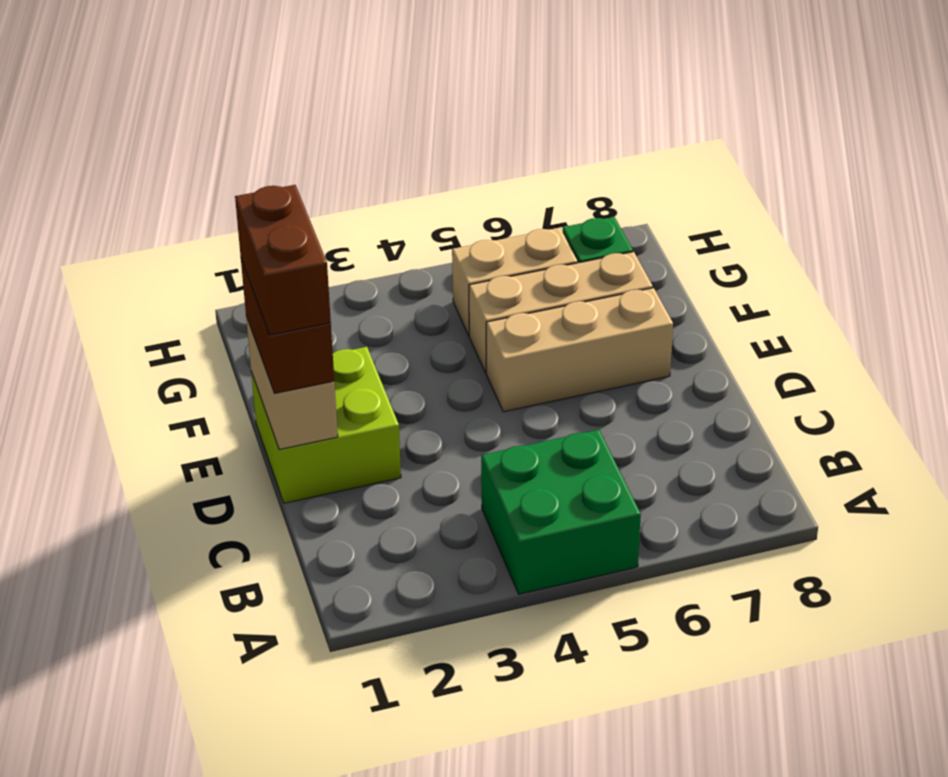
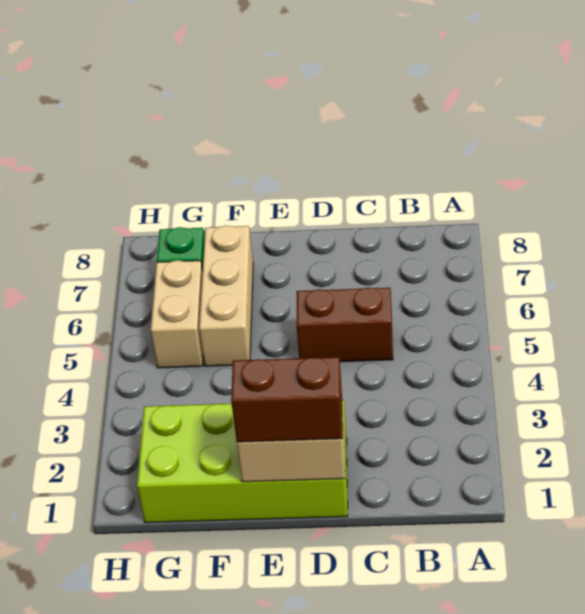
green brick A4:B5 level 1 -> none
lime brick D1:E2 level 1 -> lime brick D1:G2 level 1
brown brick D1:E1 level 4 -> brown brick C5:D5 level 1
tan brick E5:E7 level 1 -> none

